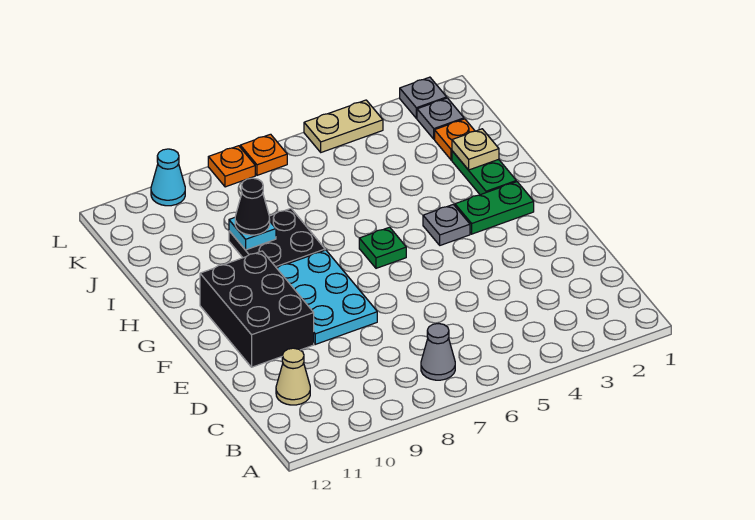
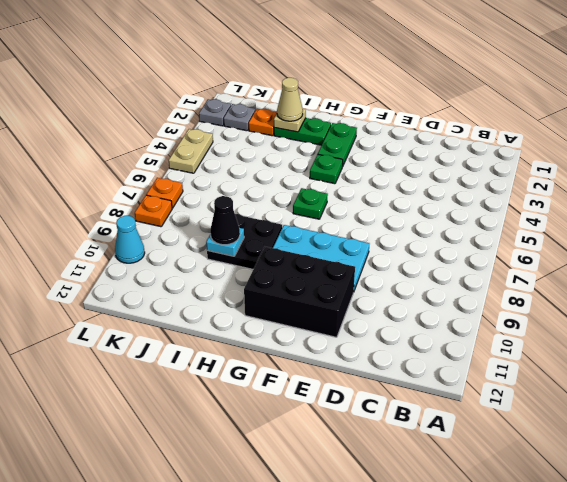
grey cone B7 level 1 -> none
tan cone C11 level 1 -> tan cone I2 level 3
grey plate G4 level 1 -> green plate G4 level 1

